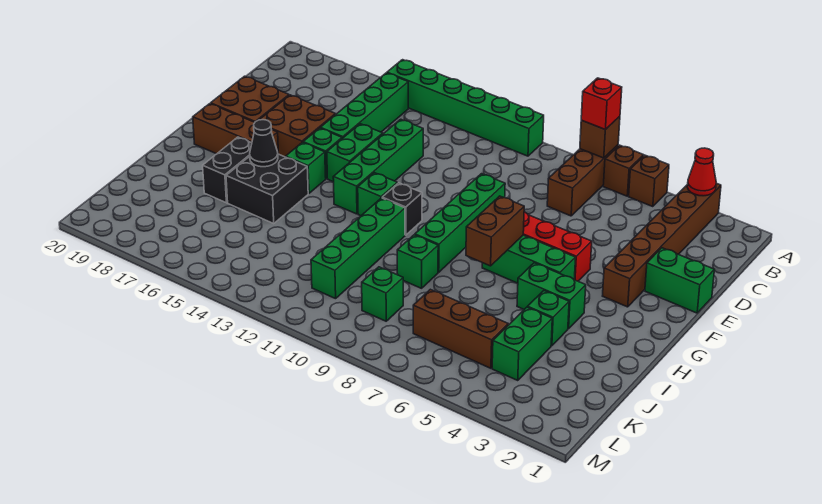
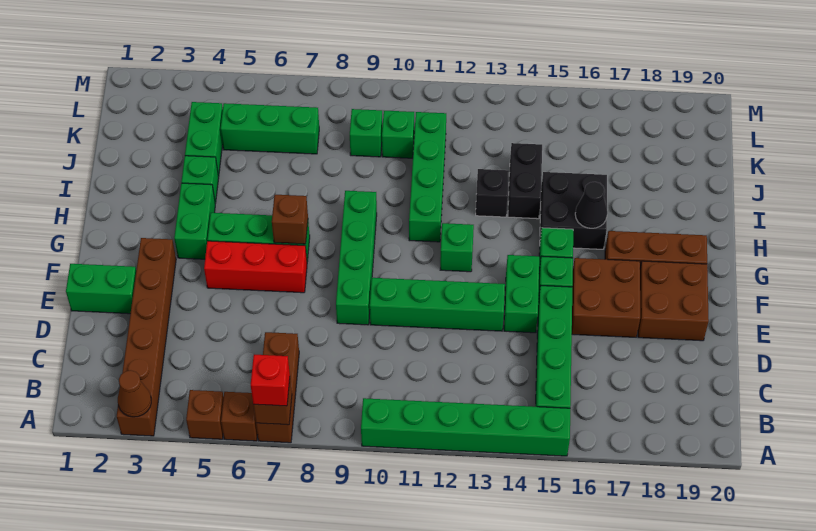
red cone A3 level 2 -> brown cone A3 level 2
green brick D13:G13 level 1 -> green brick E10:E13 level 1
brown brick G7:H7 level 2 -> brown brick G7 level 2
black brick G11 level 1 -> black brick I13 level 1
green brick H4:H5 level 1 -> green brick G4:H4 level 1
black brick H17:I17 level 1 -> black brick I14:J14 level 1
green brick I9 level 1 -> green brick K10 level 1
brown brick K5:K7 level 1 -> green brick K5:K7 level 1

